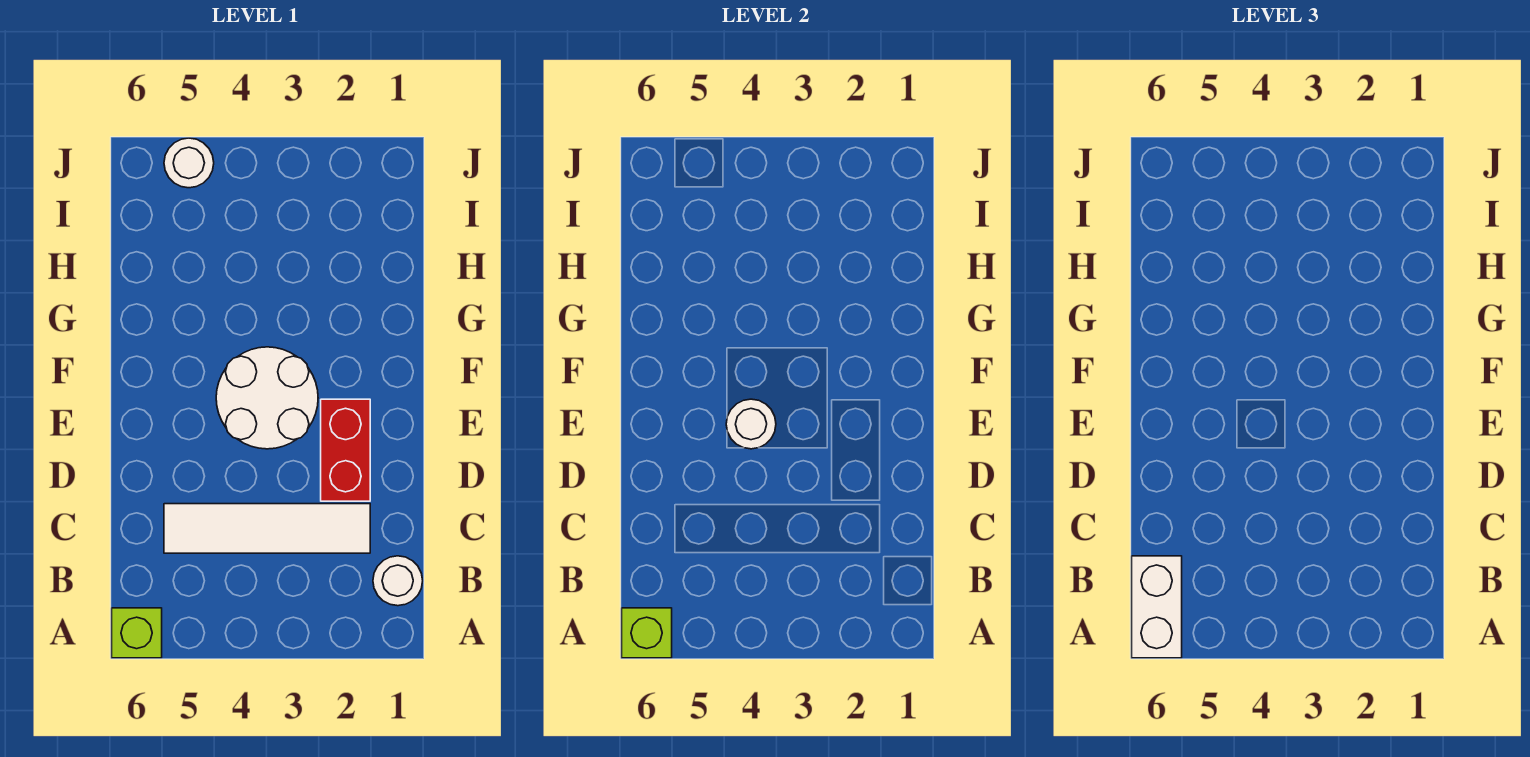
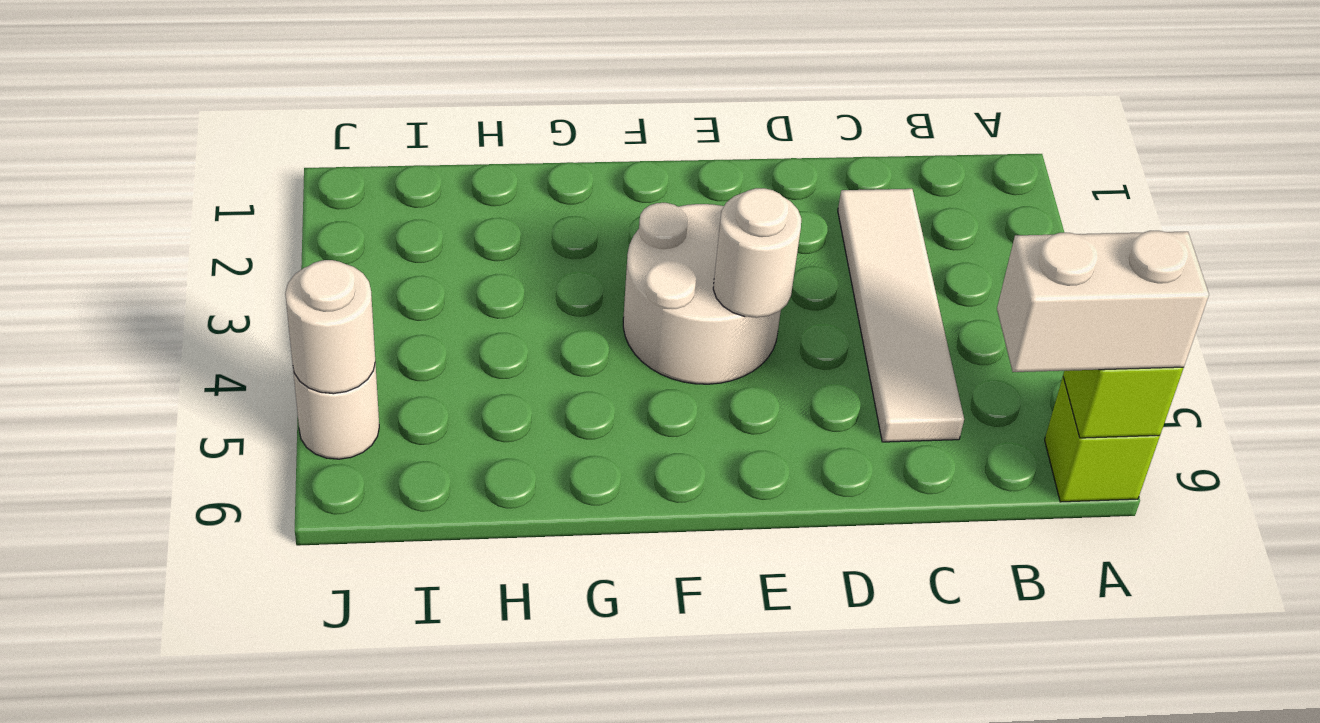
white round brick B1 level 1 -> white round brick J5 level 2
red brick D2:E2 level 1 -> none

